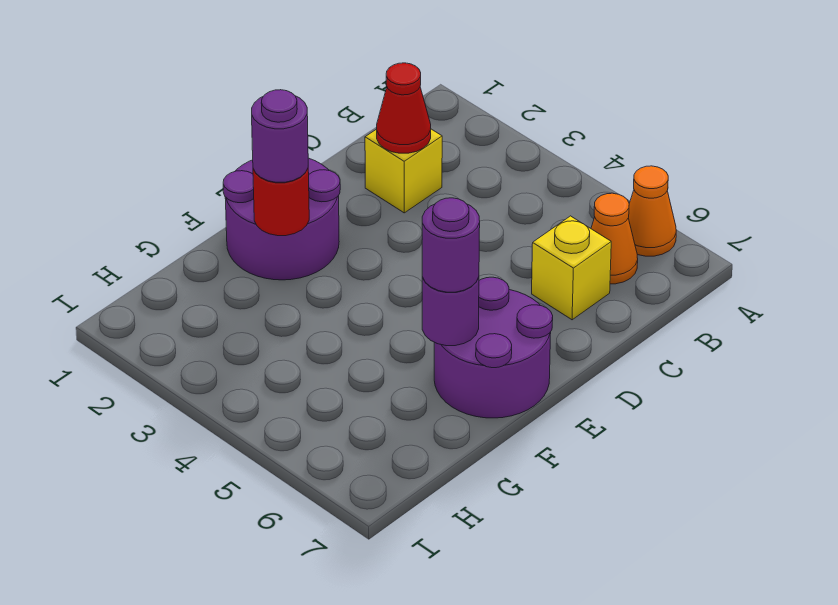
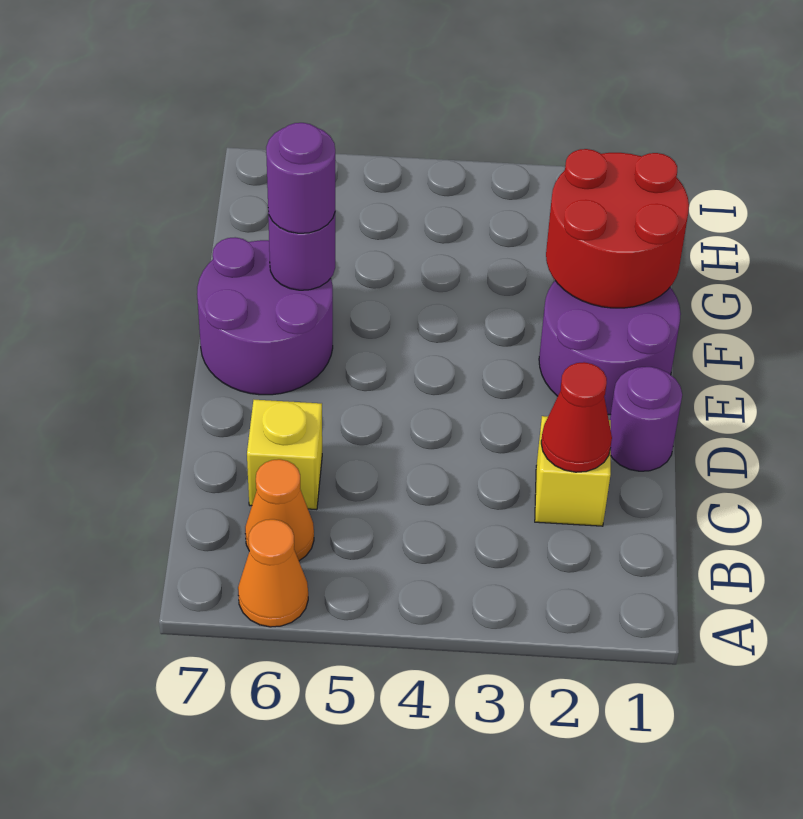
red round brick F2 level 2 -> red round brick F1:G2 level 2
purple round brick F2 level 3 -> purple round brick D1 level 1

